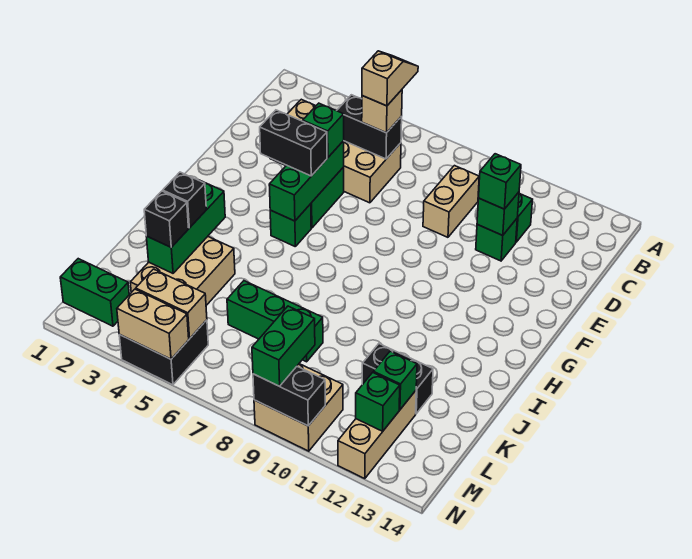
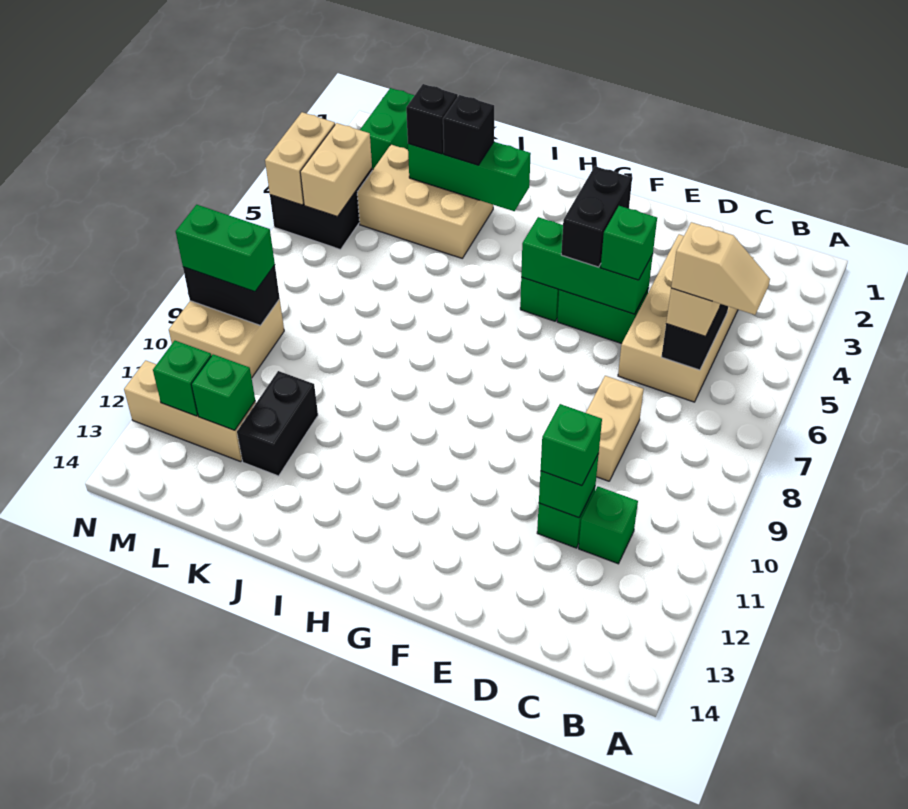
tan brick C9:D9 level 1 -> tan brick D8:D9 level 1
green brick K6:K8 level 1 -> none
black brick N9:N10 level 2 -> black brick M9:N9 level 2

